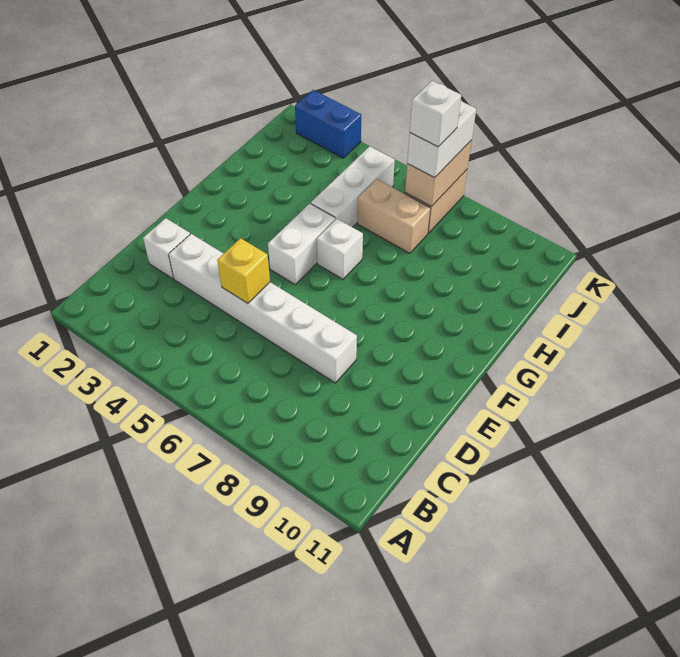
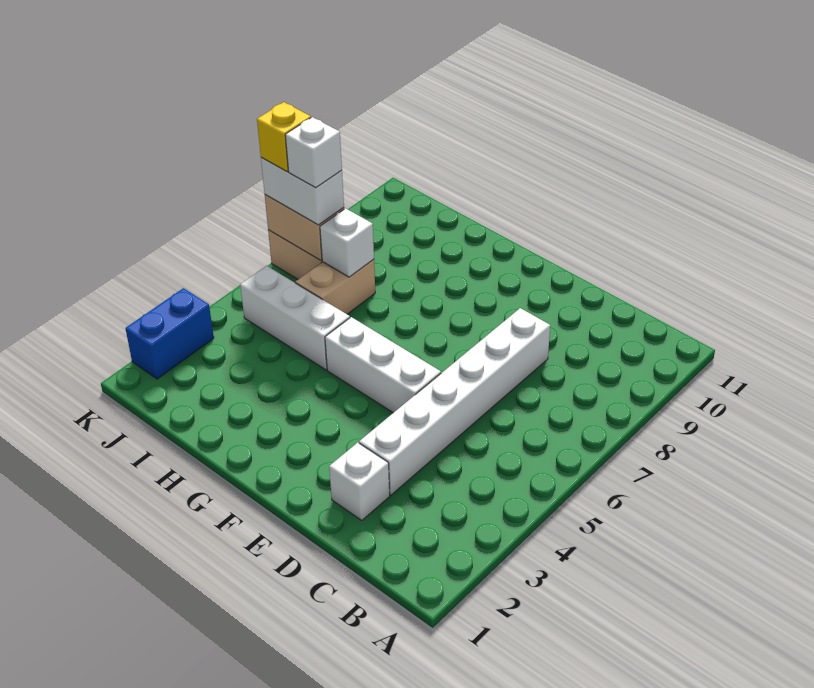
yellow brick D5 level 2 -> yellow brick K7 level 4
white brick F5:G5 level 1 -> white brick E5:G5 level 1
white brick G6 level 1 -> white brick I7 level 2

